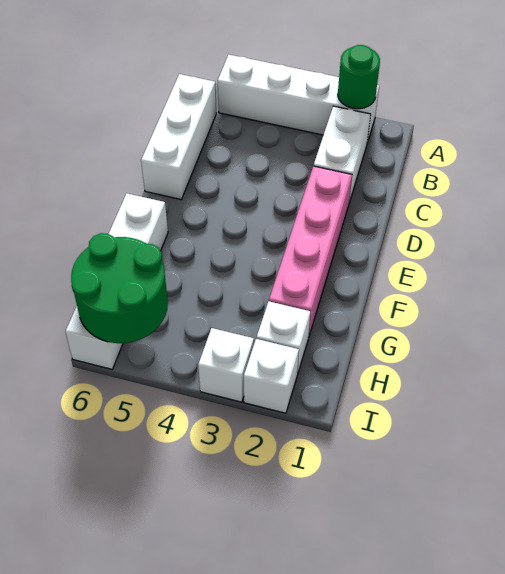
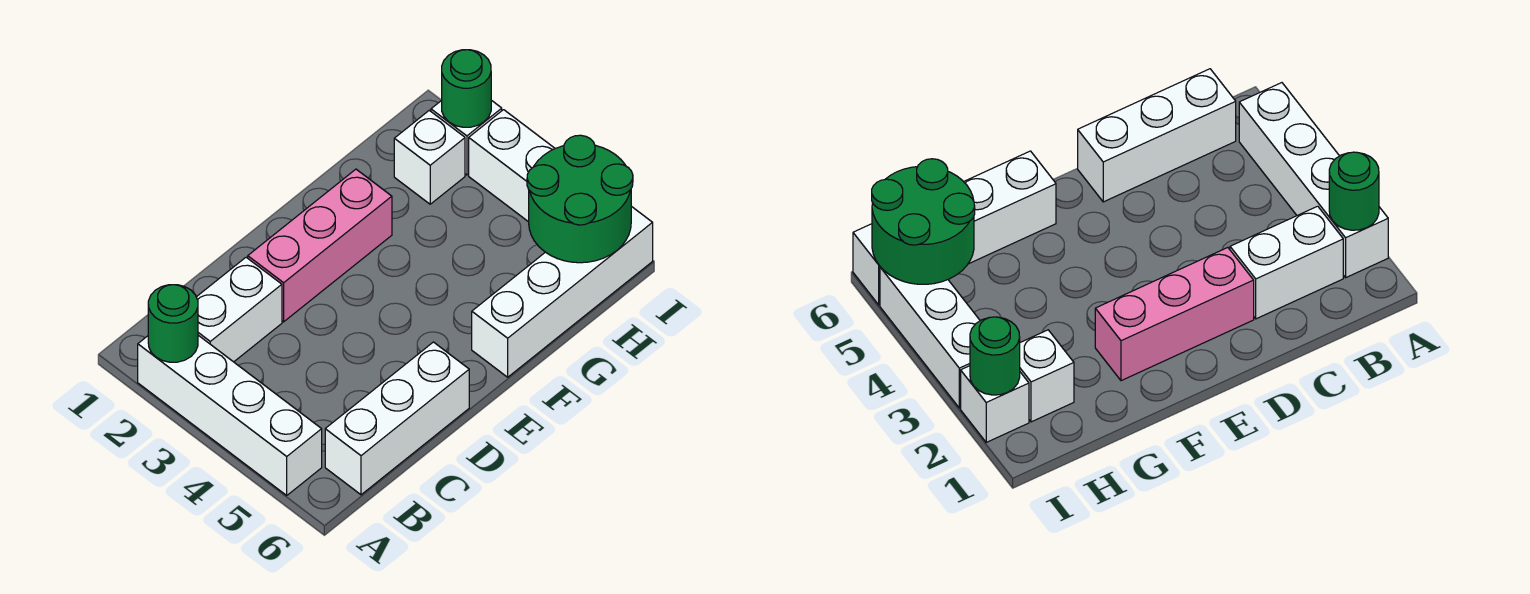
pink brick D2:G2 level 1 -> pink brick D2:F2 level 1
none -> green round brick I2 level 2
white brick I3 level 1 -> white brick I3:I5 level 1

